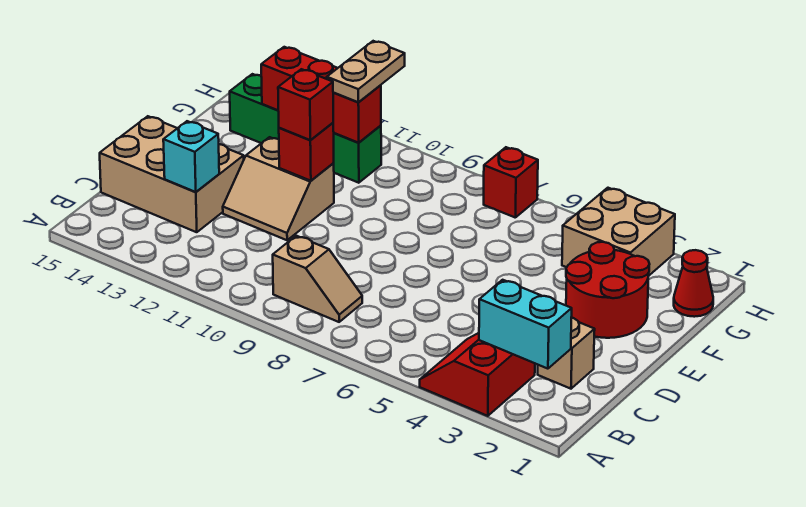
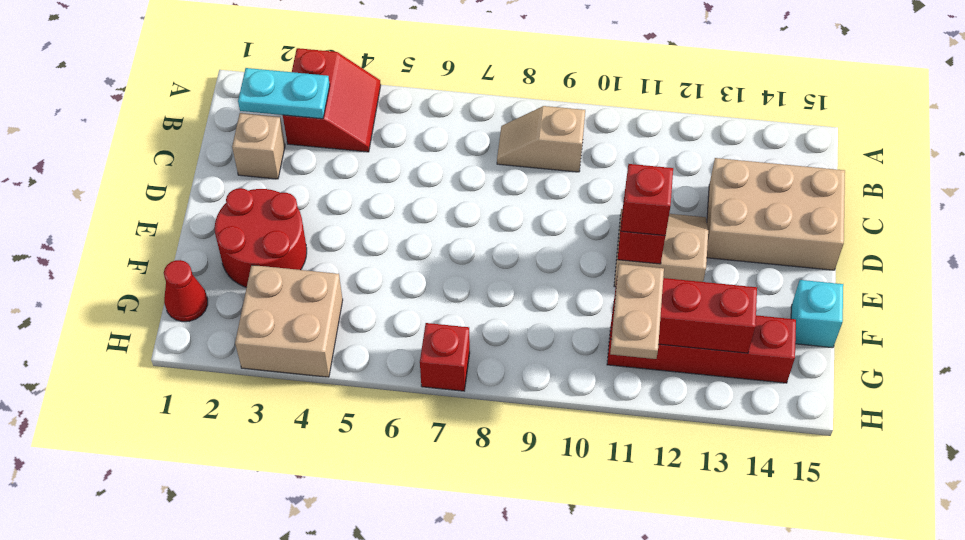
cyan brick B2:B3 level 2 -> cyan plate B2:B3 level 2
cyan brick C13 level 2 -> cyan brick F15 level 1
green brick G11:G14 level 1 -> red brick G11:G14 level 1

